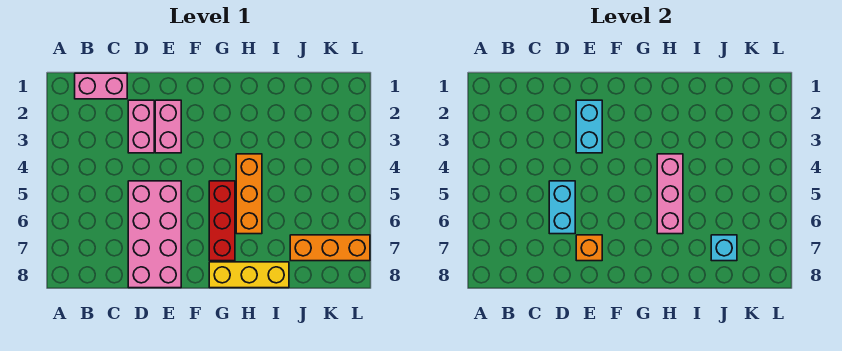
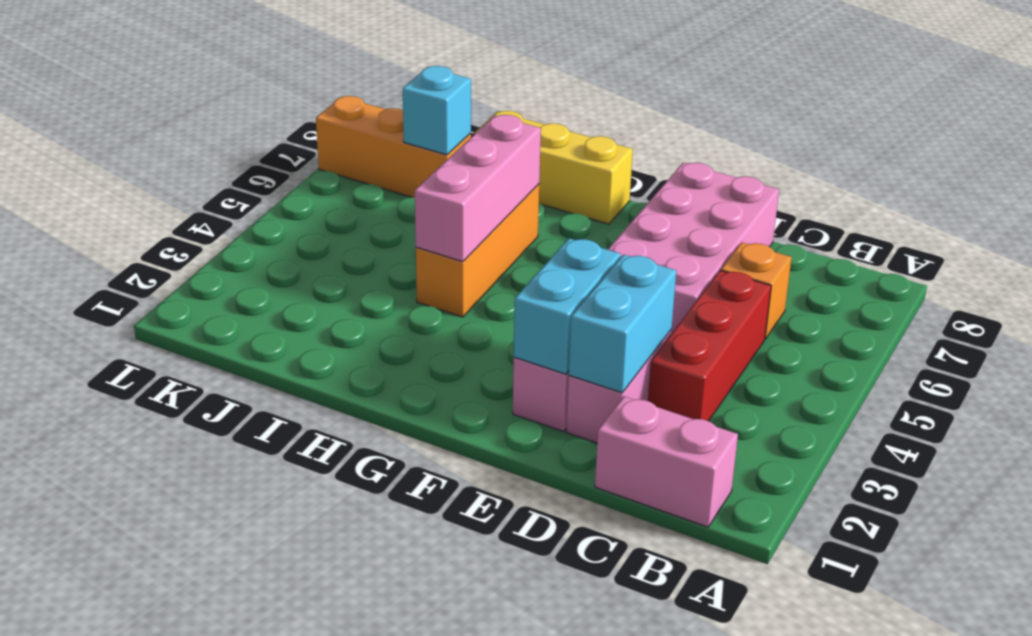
cyan brick D5:D6 level 2 -> cyan brick D2:D3 level 2
orange brick E7 level 2 -> orange brick C6 level 1
red brick G5:G7 level 1 -> red brick C3:C5 level 1

